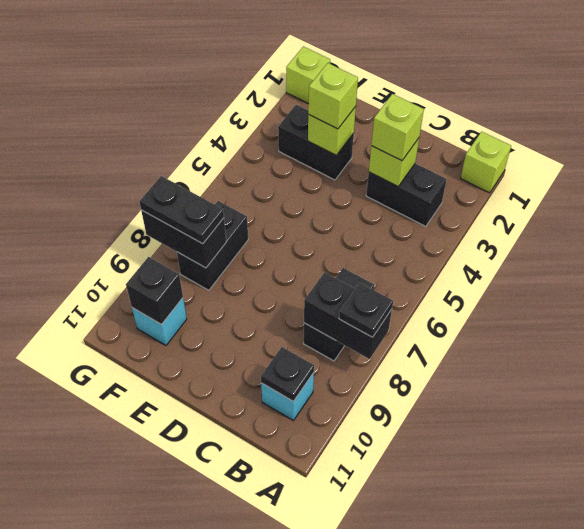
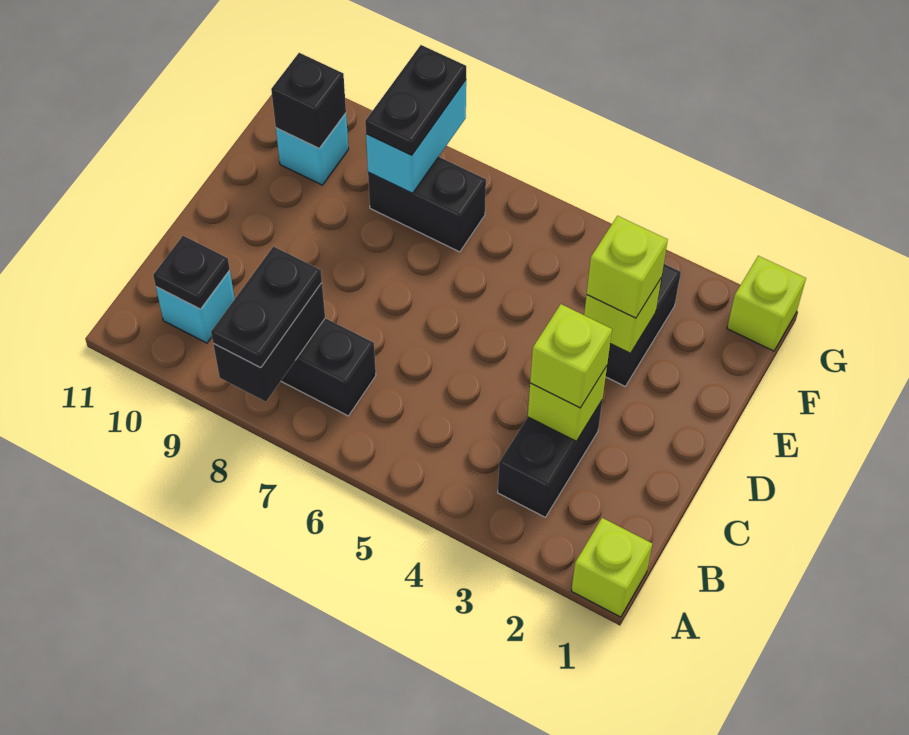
black plate A8 level 3 -> black plate A8:B8 level 3
black brick F8:G8 level 2 -> cyan brick F8:G8 level 2

